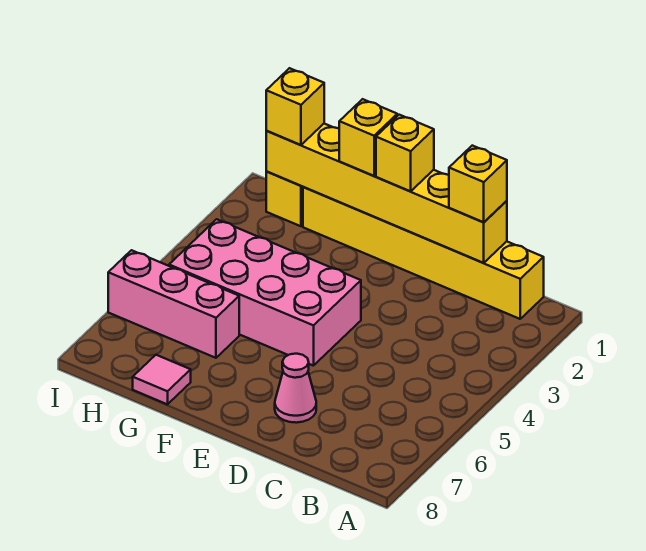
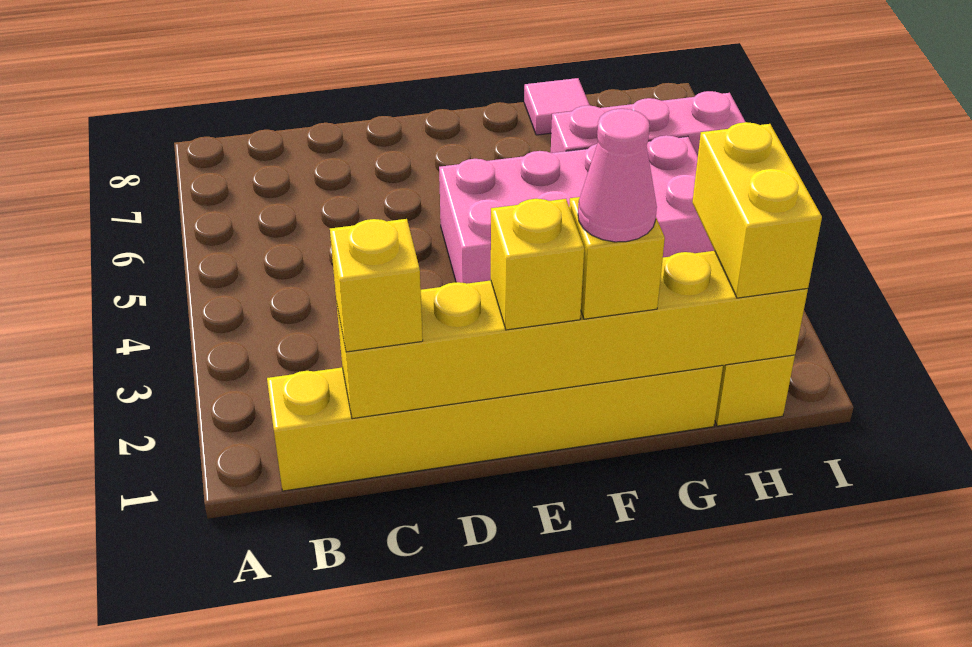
pink cone D7 level 1 -> pink cone F1 level 4
yellow brick H1 level 3 -> yellow brick H1:H2 level 3

